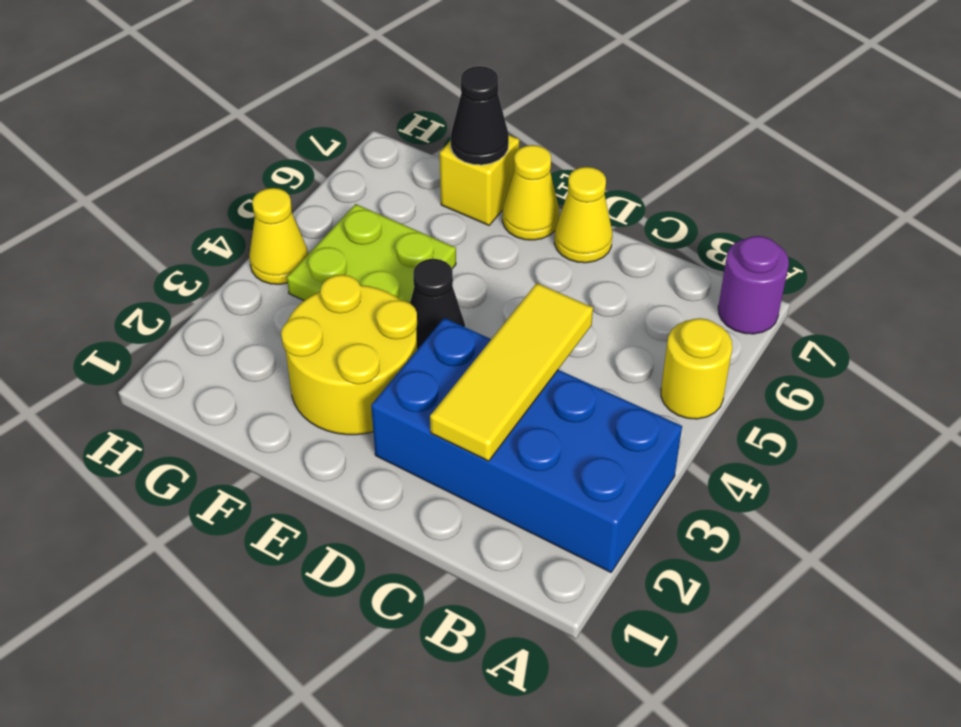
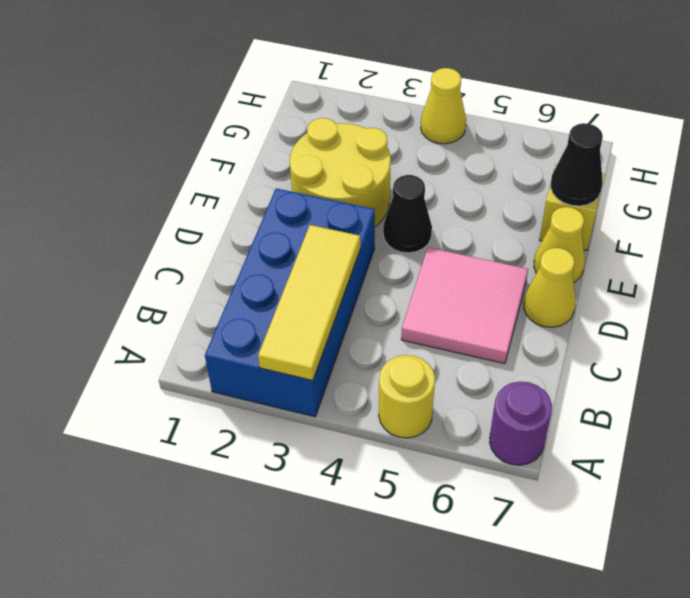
yellow tile C2:C4 level 2 -> yellow tile A3:C3 level 2
none -> pink tile C5:D6 level 1
lime plate F4:G5 level 1 -> none

